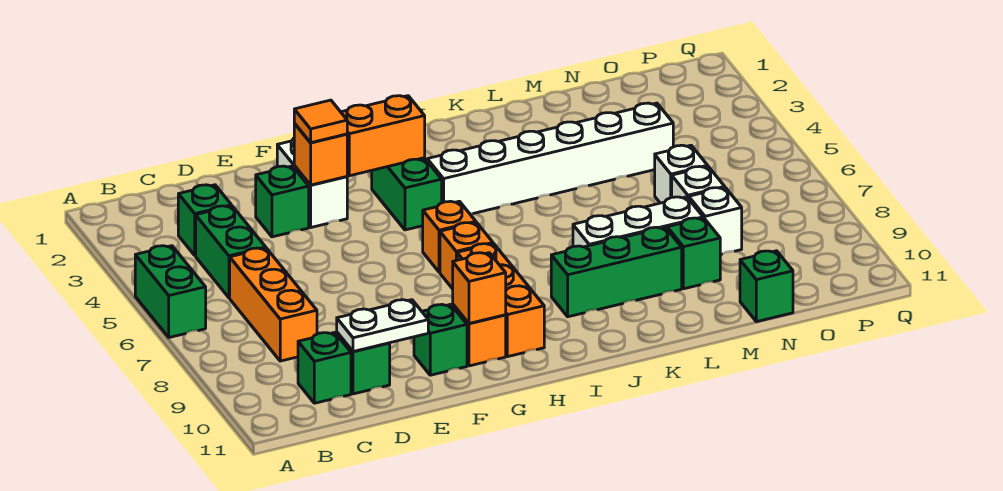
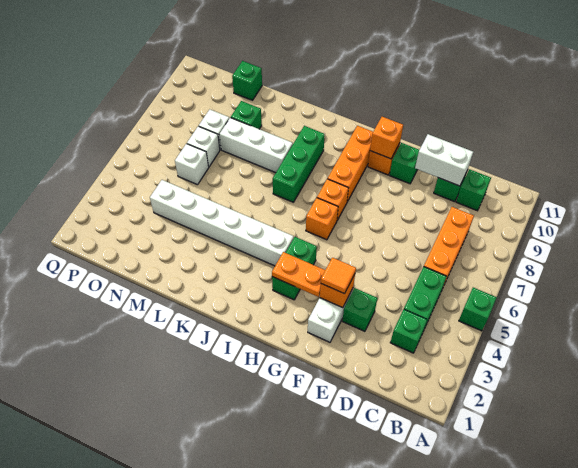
green brick A5:A6 level 1 -> green brick A5 level 1
white plate D10:E10 level 2 -> white brick D10:E10 level 2
orange brick G3:H3 level 2 -> orange plate G3:H3 level 2
green brick J9:L9 level 1 -> green brick J7:J9 level 1

